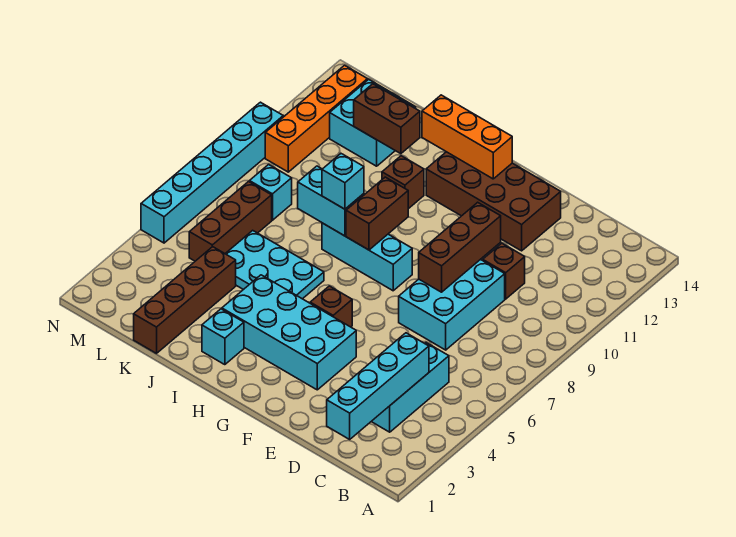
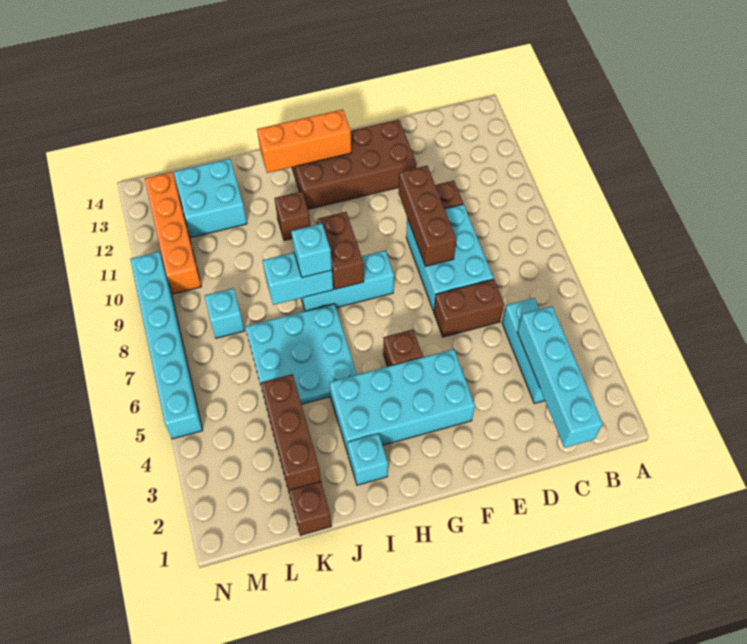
cyan plate I5:K6 level 1 -> cyan plate I5:K7 level 1
brown brick J12:K12 level 2 -> brown brick D6:E6 level 1
brown brick L5:L7 level 1 -> brown brick K2:K4 level 2

